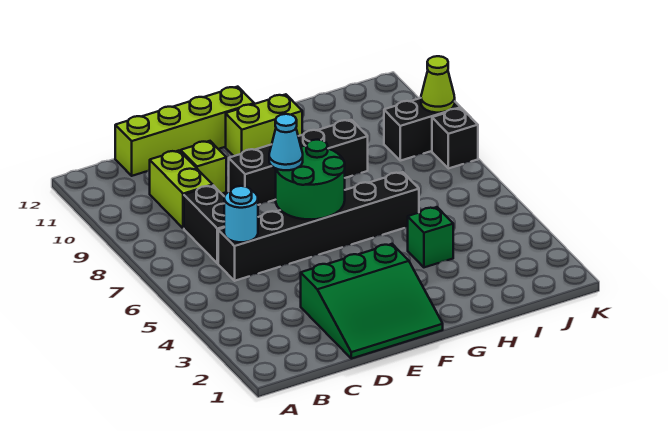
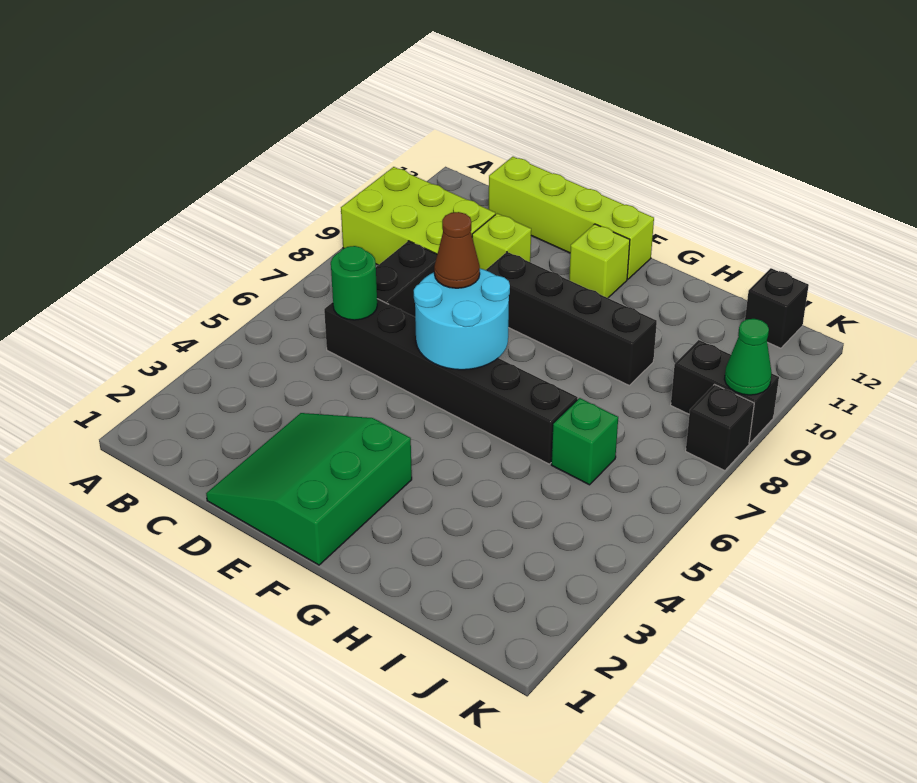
cyan round brick C6 level 2 -> green round brick C6 level 2
lime brick C9:C10 level 1 -> lime brick A9:C10 level 1
green slope D1:F3 level 1 top 3 -> green slope D1:F3 level 1 top F
green round brick E6:F7 level 2 -> cyan round brick E6:F7 level 2
cyan cone E7 level 3 -> brown cone E7 level 3
lime brick F11:G11 level 1 -> lime brick F11 level 1
green brick H4 level 1 -> green brick I6 level 1
none -> black brick J12 level 1
lime cone K9 level 2 -> green cone K9 level 2

